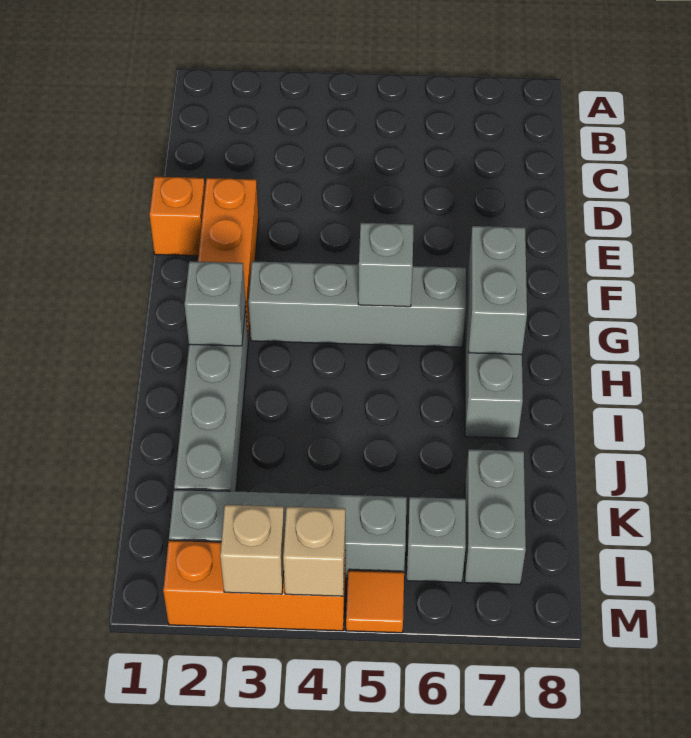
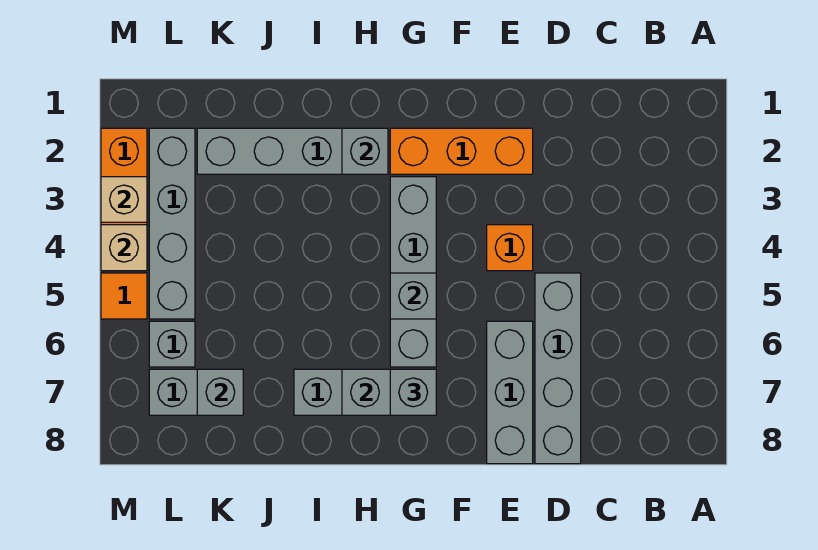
none -> grey brick D5:D8 level 1
orange brick E1 level 1 -> orange brick E4 level 1
none -> grey brick E6:E8 level 1
none -> grey brick G7 level 3
none -> grey brick K7 level 2

